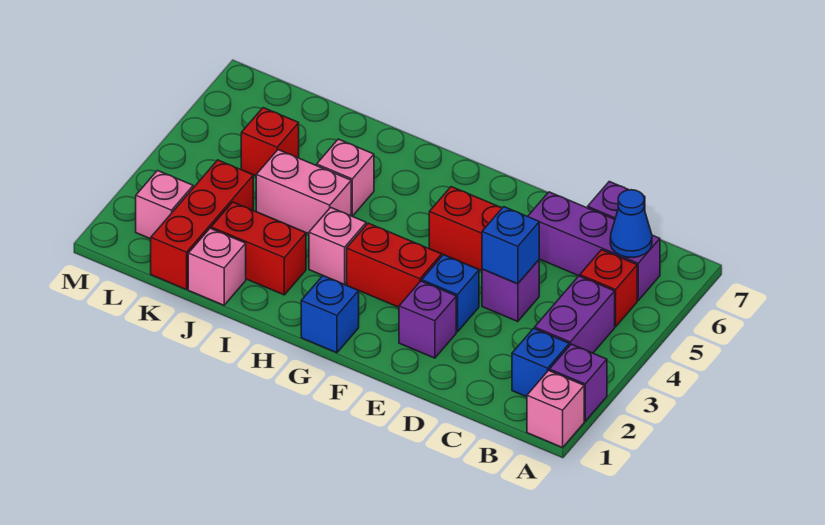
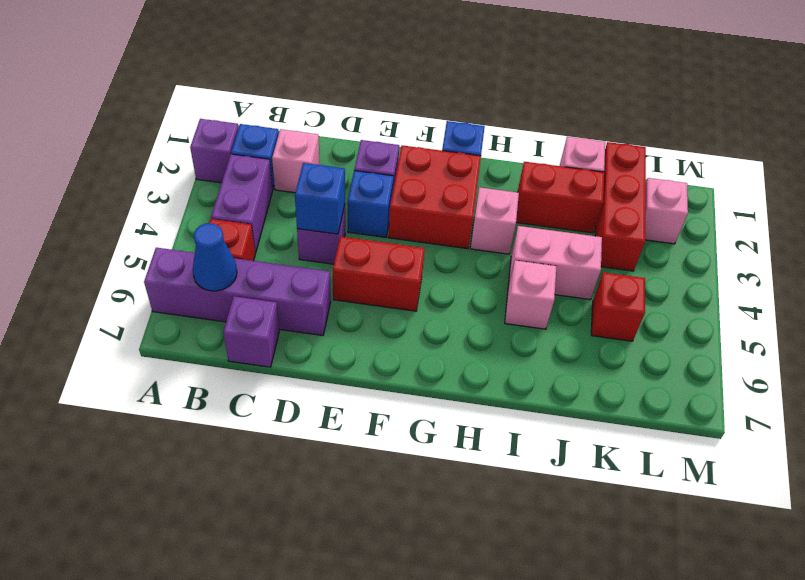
pink brick A1 level 1 -> pink brick C2 level 1
purple brick B6:D6 level 1 -> purple brick A6:D6 level 1
red brick F3:G3 level 1 -> red brick F2:G3 level 1

